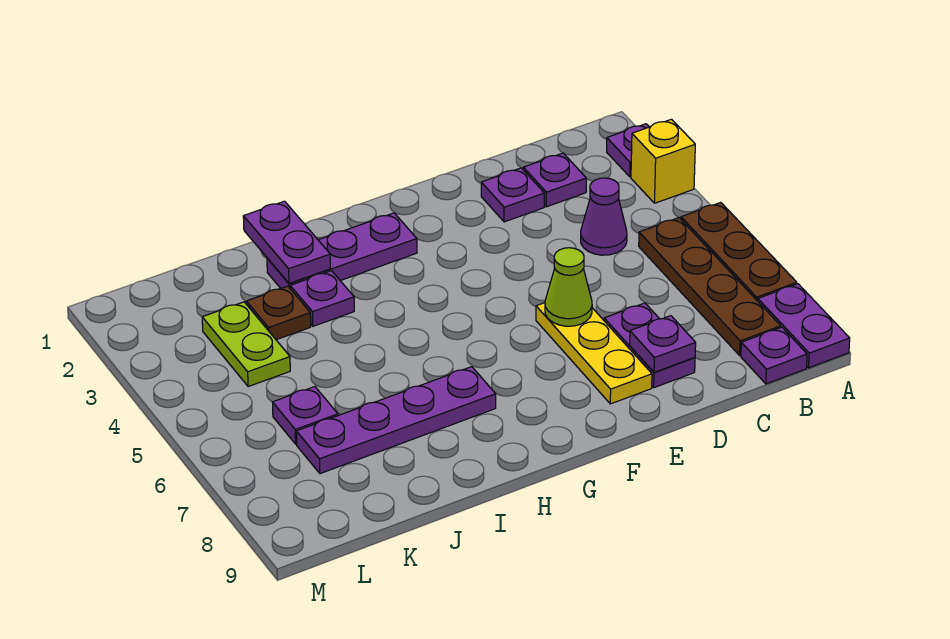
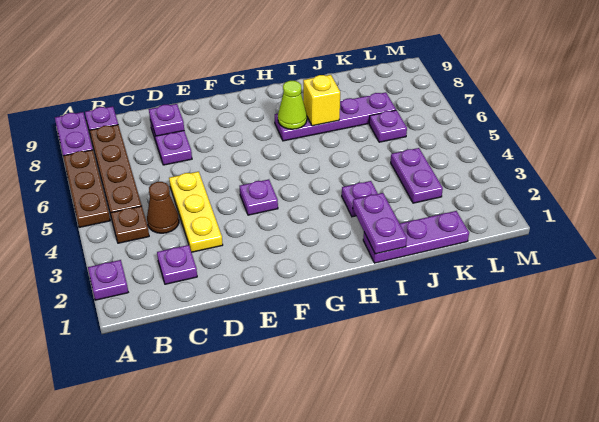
yellow brick A3 level 1 -> yellow brick I7 level 2
purple cone C4 level 1 -> brown cone C4 level 1
purple plate D2 level 1 -> purple plate F4 level 1
yellow plate E6:E8 level 1 -> yellow plate D3:D5 level 1
lime cone E6 level 2 -> lime cone H7 level 2
purple plate G2:I2 level 1 -> purple plate I1:K1 level 1
brown plate J3 level 1 -> brown plate B4 level 1
lime plate K3:K4 level 1 -> purple plate K3:K4 level 1

